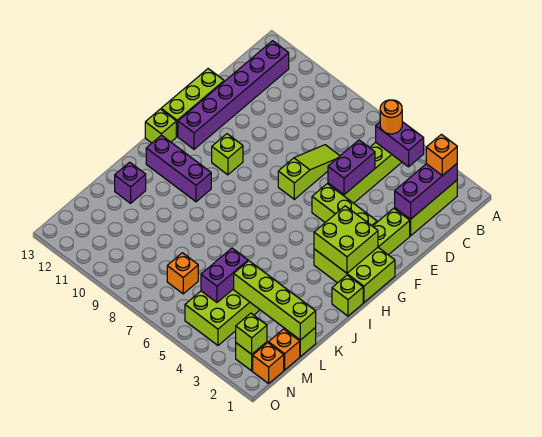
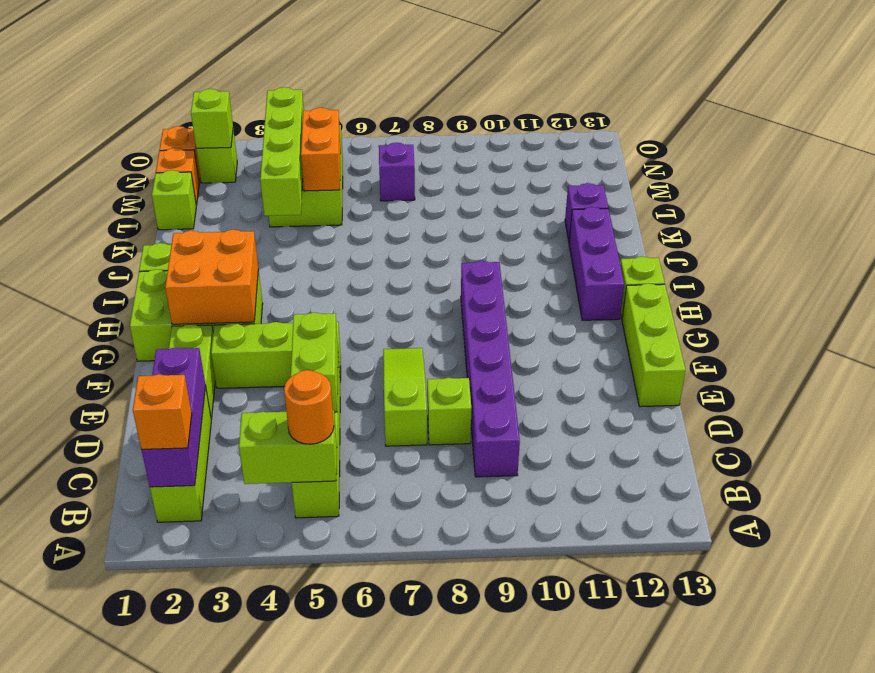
purple brick B4:B5 level 2 -> lime brick B4:B5 level 2
purple brick B12:G12 level 1 -> purple brick C9:H9 level 1
purple brick D5:E5 level 2 -> lime brick D5:E5 level 2
lime slope D7:F7 level 1 top F -> lime slope D7:F7 level 1 top D
lime brick G2:H3 level 2 -> orange brick G2:H3 level 2
lime brick G10 level 1 -> lime brick D8 level 1
purple brick I10:I12 level 1 -> purple brick H12:J12 level 1
lime brick L1:L4 level 2 -> lime brick K4:N4 level 2
purple brick L5:M5 level 2 -> orange brick L5:M5 level 2
orange brick M7 level 1 -> purple brick M7 level 1

